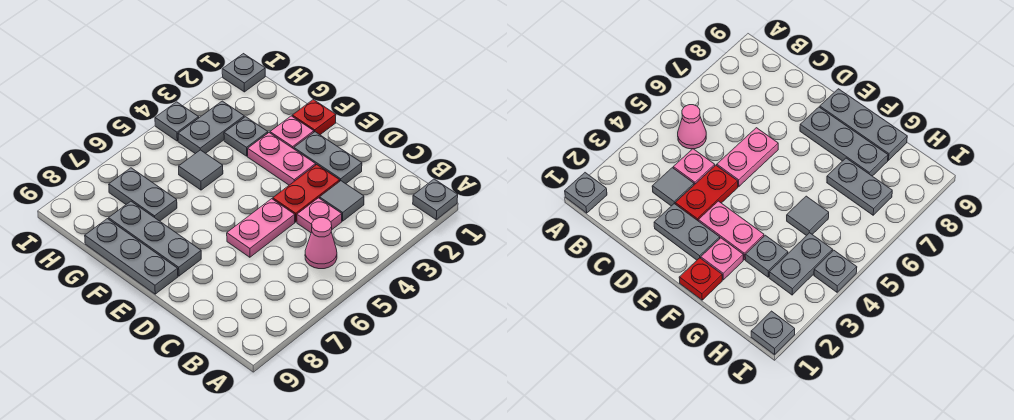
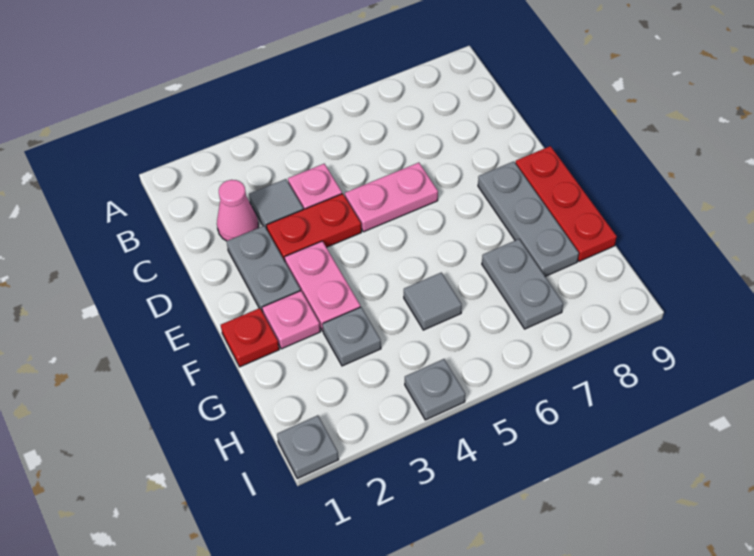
grey plate A1 level 1 -> none
pink cone B5 level 1 -> pink cone C2 level 1
grey plate E9:G9 level 1 -> red plate E9:G9 level 1
grey plate H3:H4 level 1 -> none

